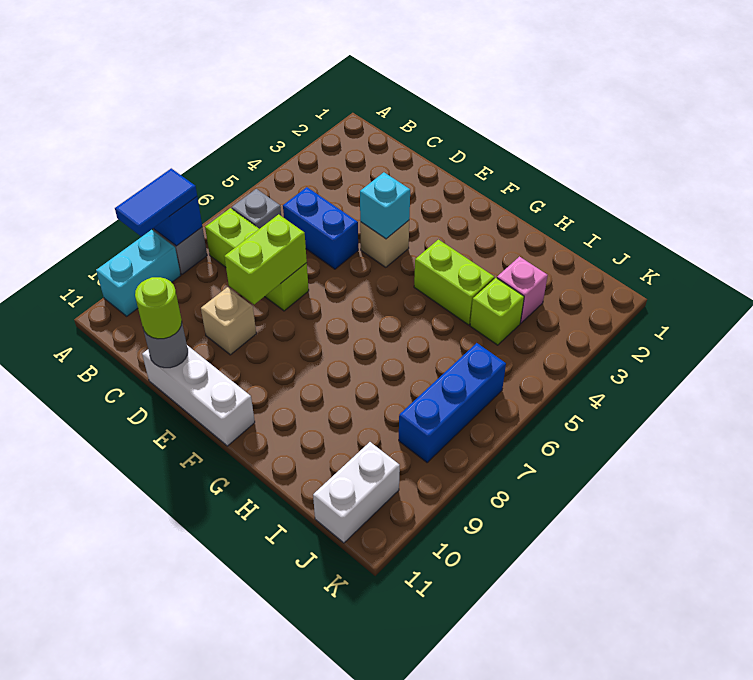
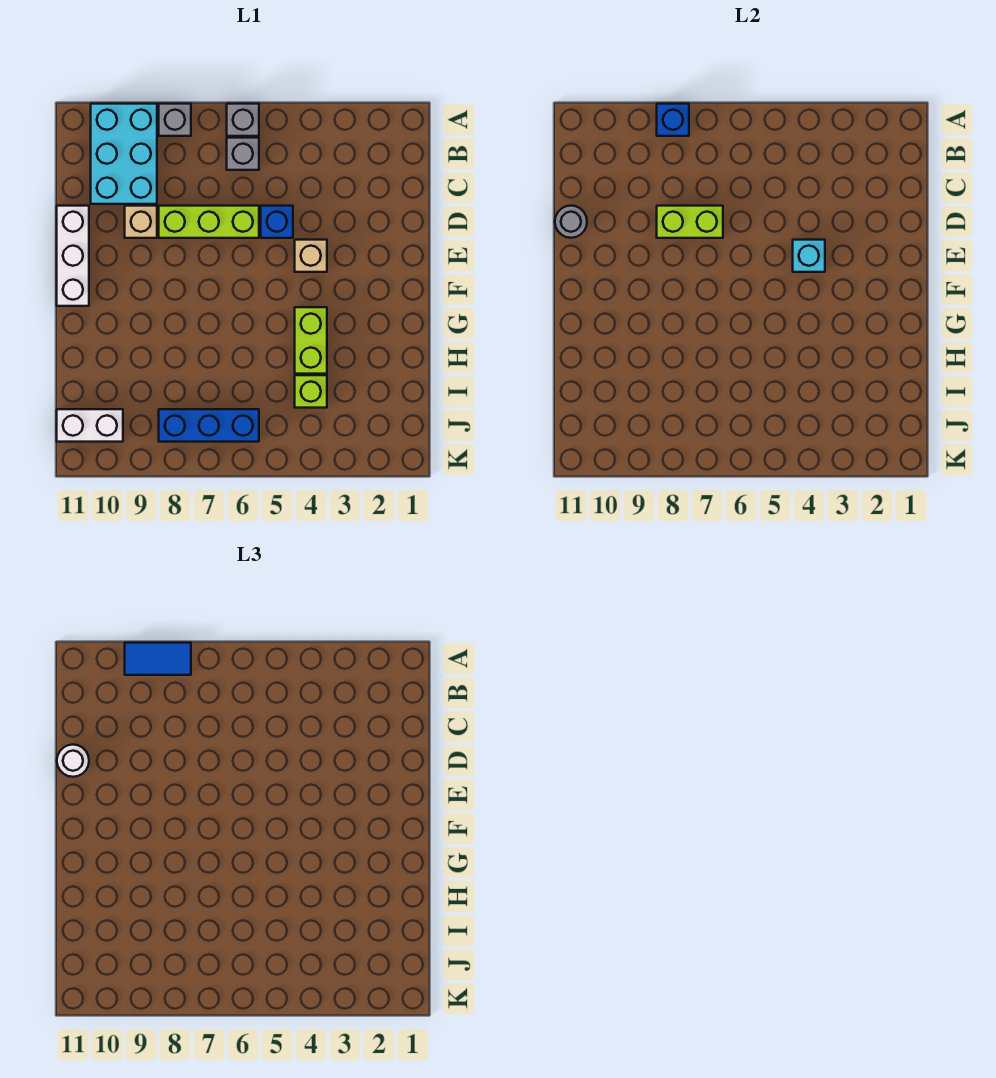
none -> grey brick A6 level 1
cyan brick A9:A10 level 1 -> cyan brick A9:C10 level 1
lime brick B7:D7 level 1 -> lime brick D6:D8 level 1
blue brick C5:D5 level 1 -> blue brick D5 level 1
lime round brick D11 level 3 -> white round brick D11 level 3
pink brick I3 level 1 -> none

